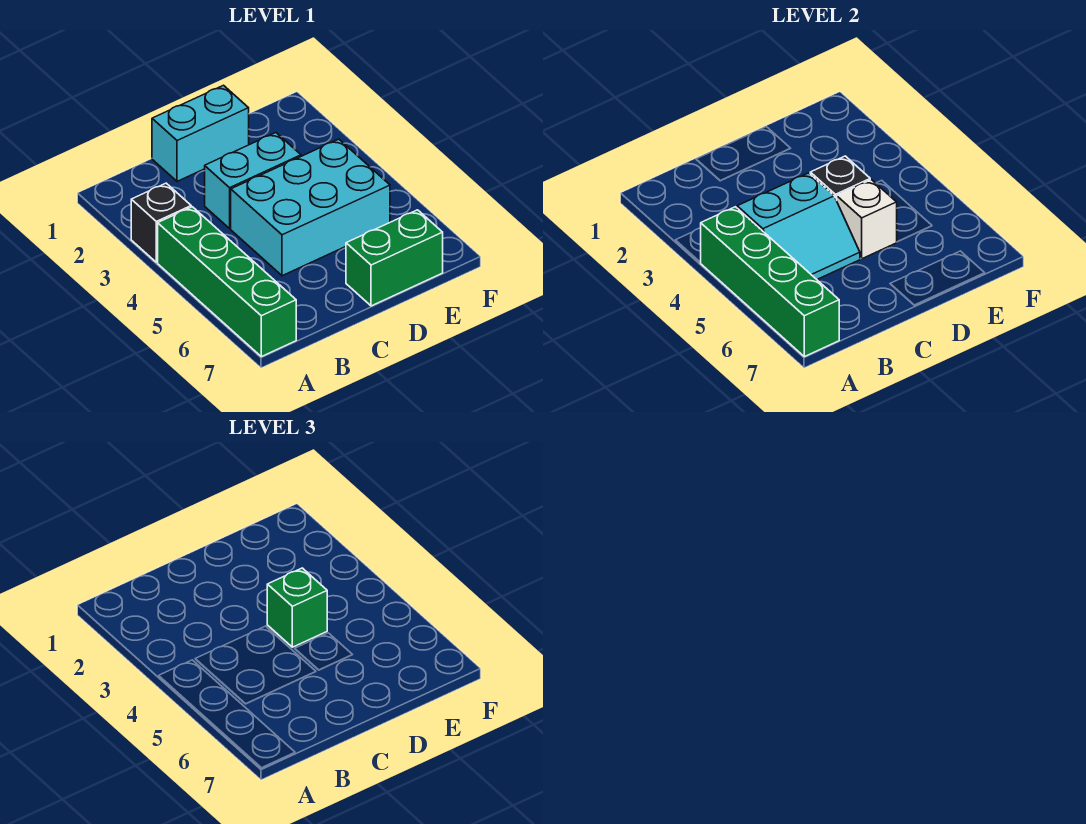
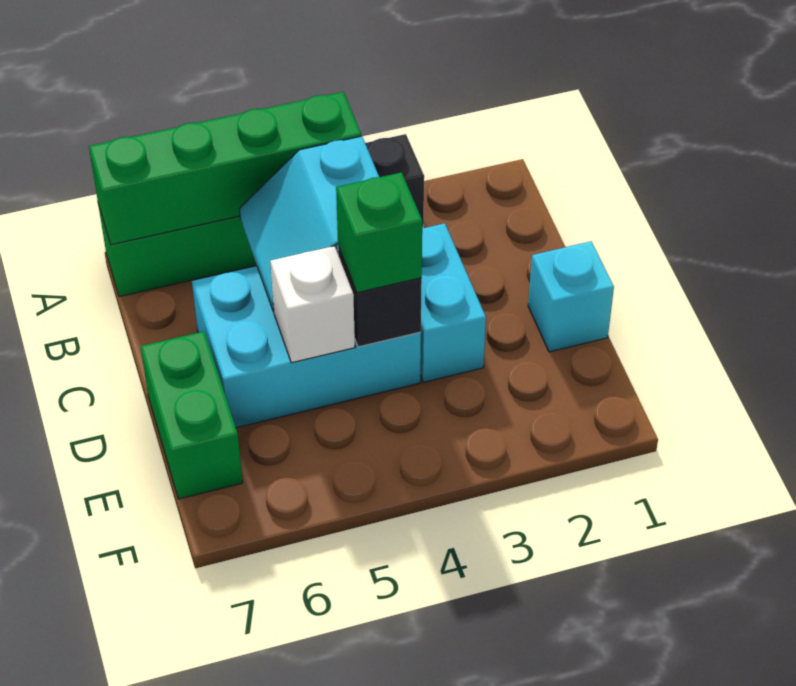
cyan brick C1:D1 level 1 -> cyan brick D1 level 1
cyan brick C4:E5 level 1 -> cyan brick C4:D6 level 1

